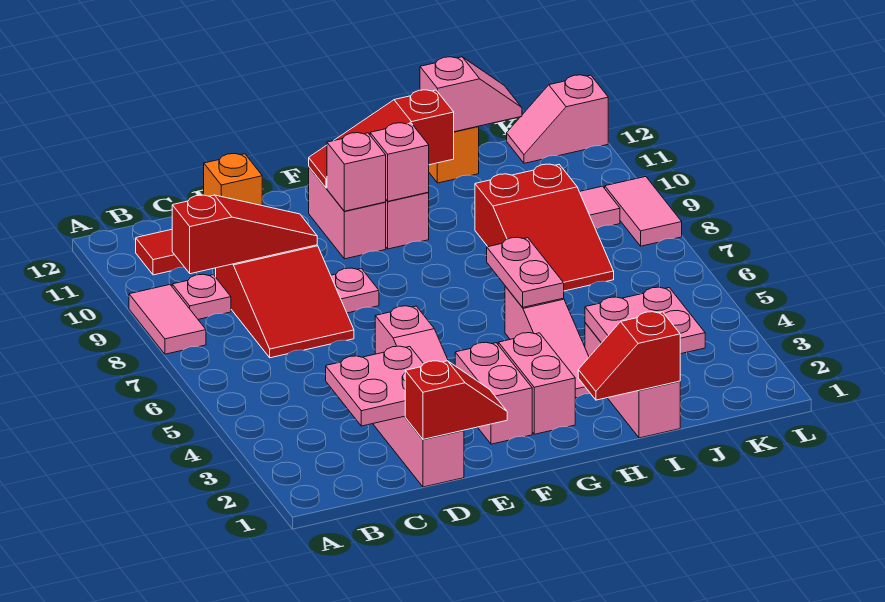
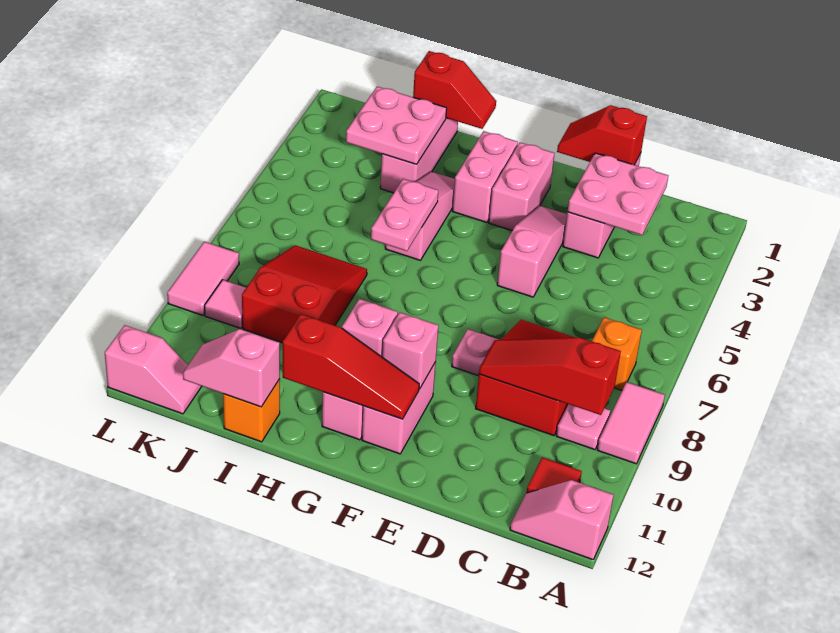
none -> pink slope A12:B12 level 1 top A
orange brick D12 level 1 -> orange brick B7 level 1

